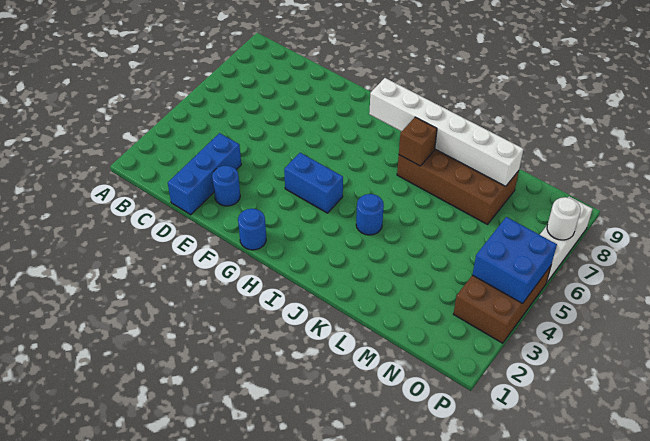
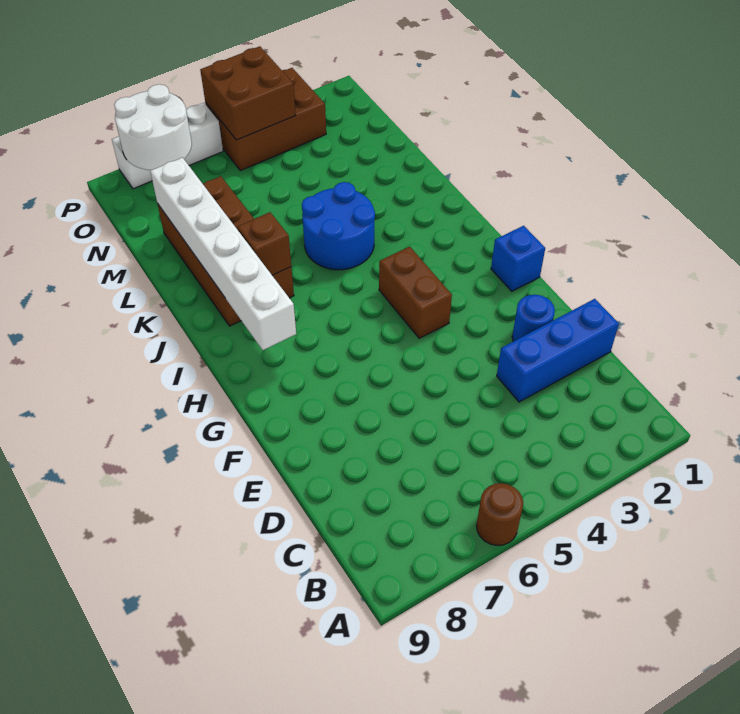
none -> brown round brick A6 level 1
blue round brick G1 level 1 -> blue brick G1 level 1
blue brick G4:H4 level 1 -> brown brick G4:H4 level 1
blue round brick J4 level 1 -> blue round brick J4:K5 level 1
blue brick O4:P5 level 2 -> brown brick O4:P5 level 2
white round brick P7 level 2 -> white round brick O7:P8 level 2

